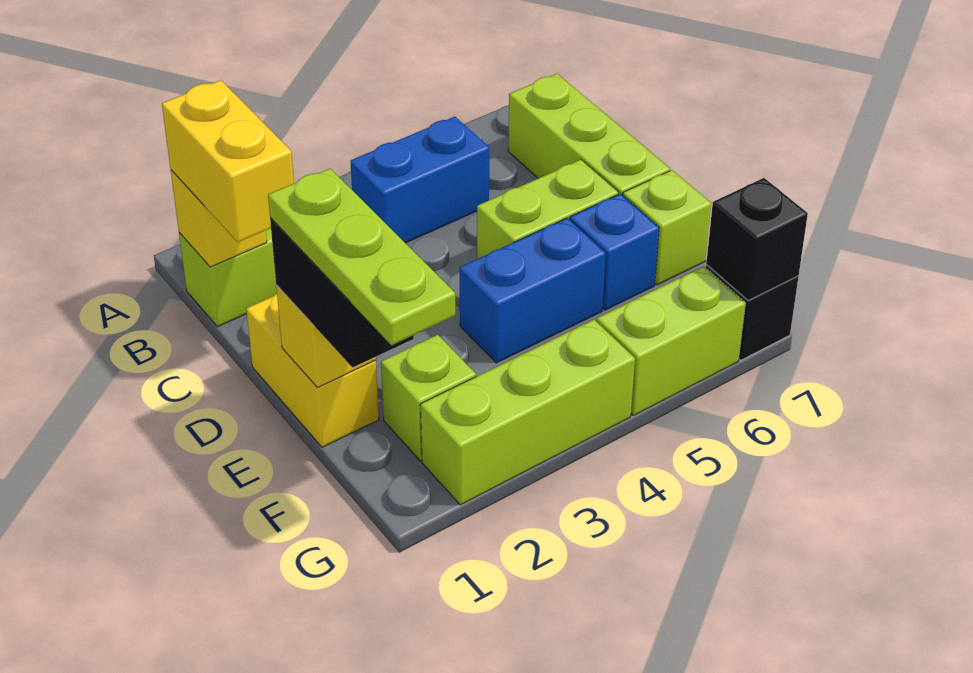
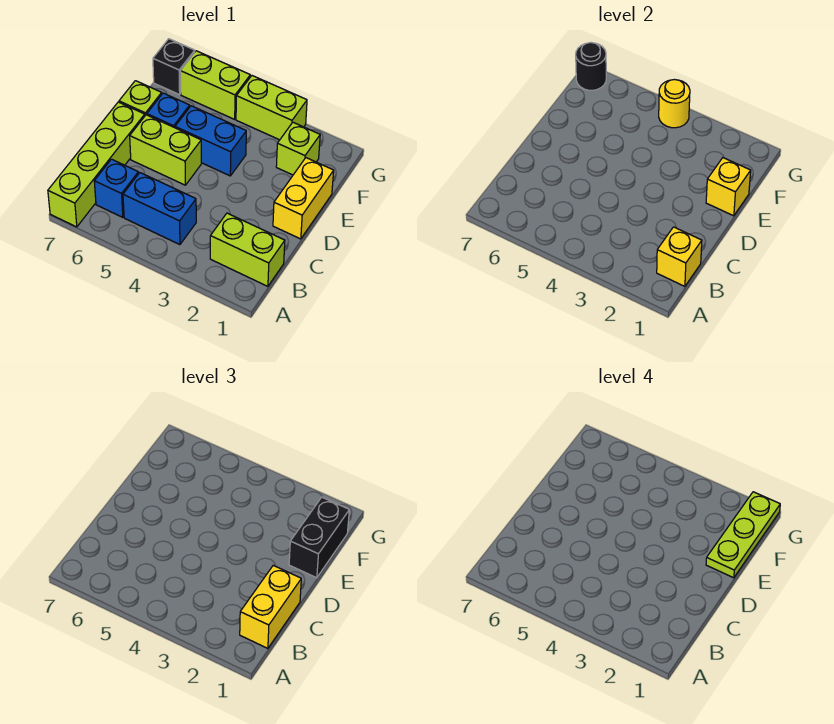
none -> blue brick B6 level 1
lime brick B7:D7 level 1 -> lime brick A7:D7 level 1
lime brick G2:G4 level 1 -> lime brick G3:G4 level 1
none -> yellow round brick G4 level 2
black brick G7 level 2 -> black round brick G7 level 2

